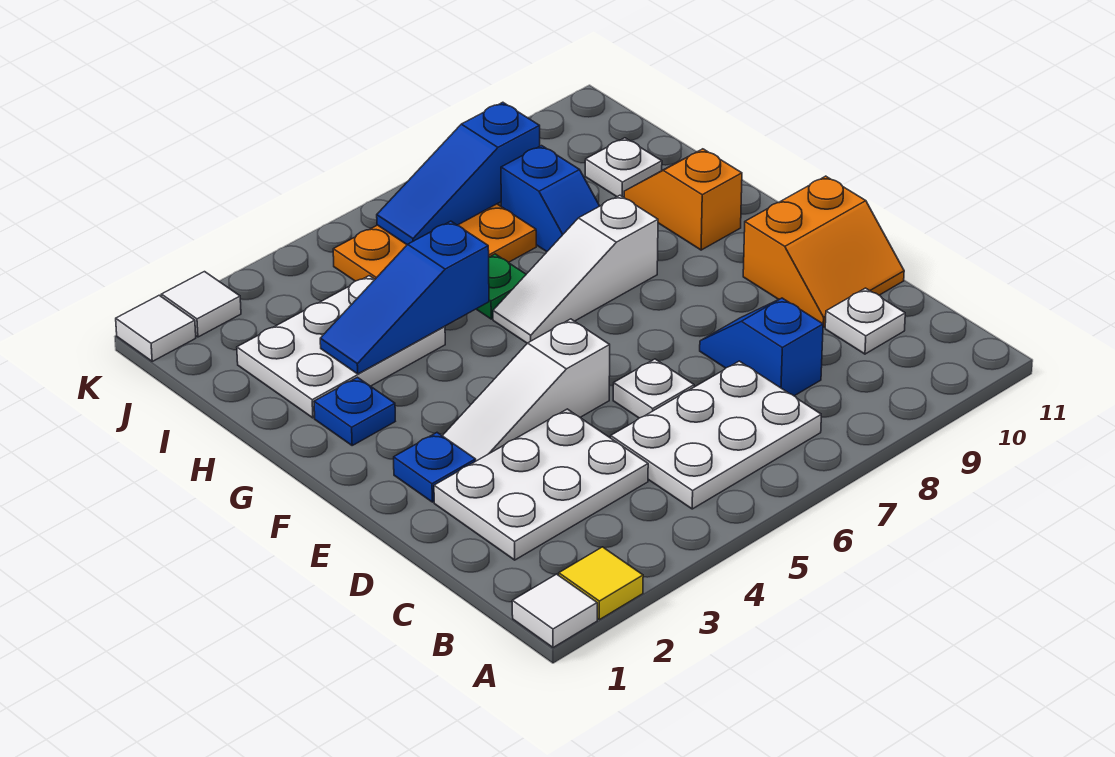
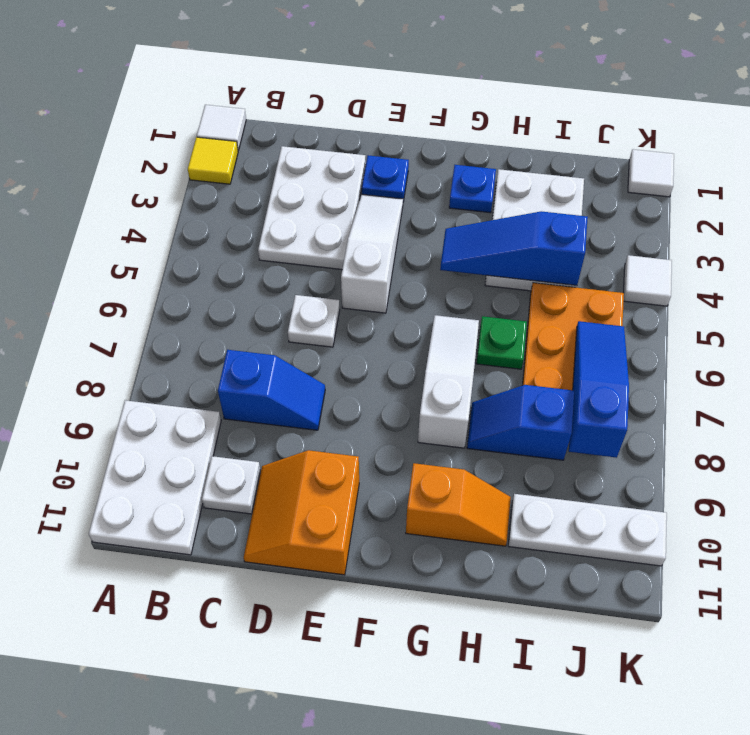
white plate B5:C7 level 1 -> white plate A9:B11 level 1
blue slope H3:H5 level 2 top 5 -> blue slope G4:I4 level 2 top I
white plate I10 level 1 -> white plate I10:K10 level 1
white tile K2 level 1 -> white tile K4 level 1

